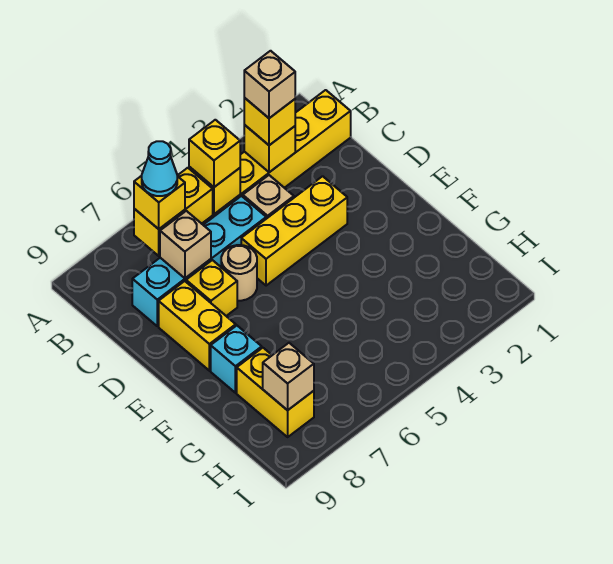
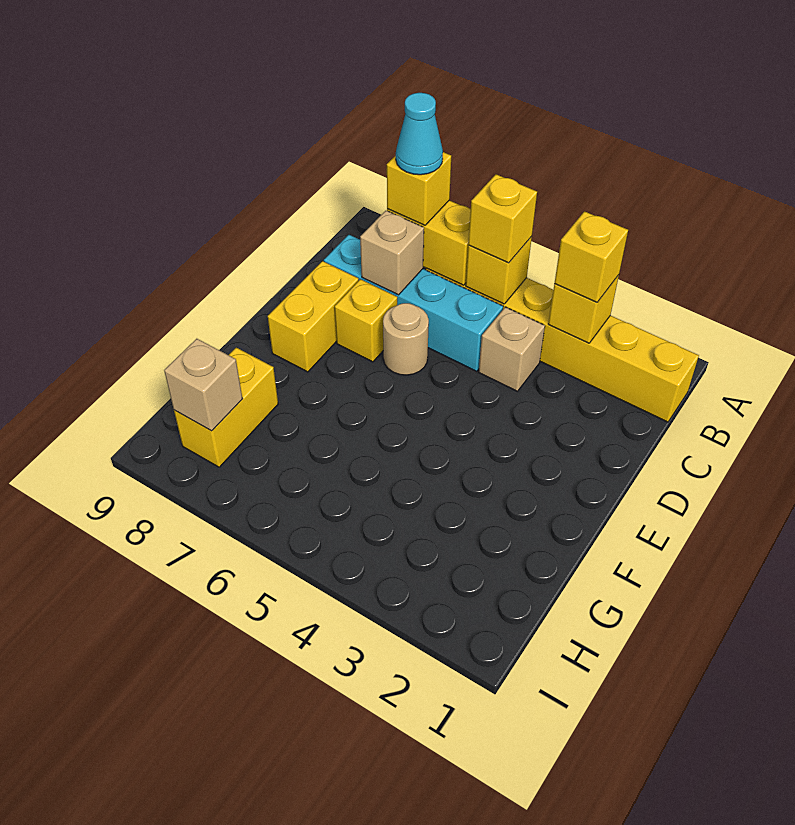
tan brick B3 level 4 -> none
yellow brick D3:D5 level 1 -> none
cyan brick F8 level 1 -> none

